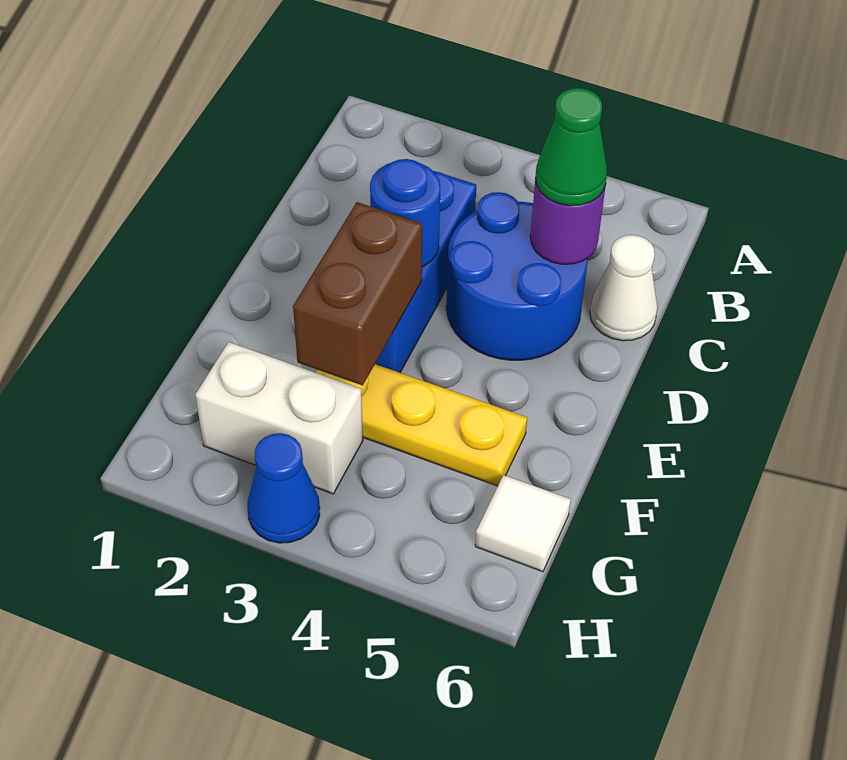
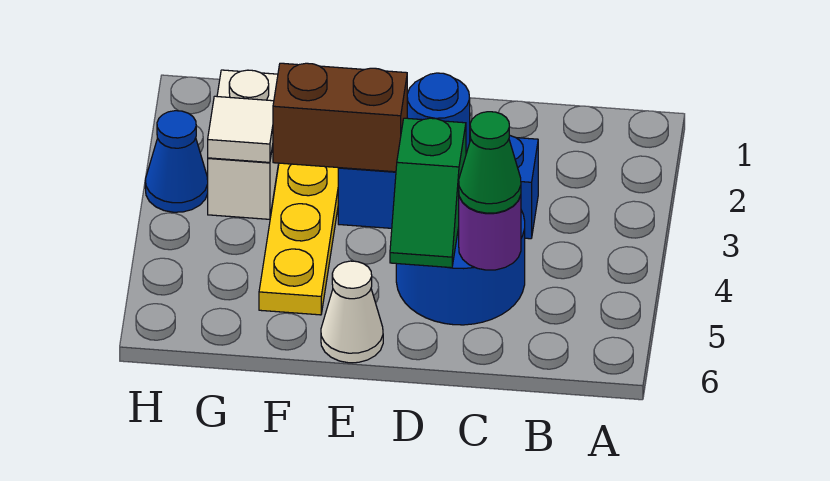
white cone C6 level 1 -> white cone E6 level 1
none -> green slope D4:D5 level 2 top 4
white tile G6 level 1 -> white tile G3 level 2

